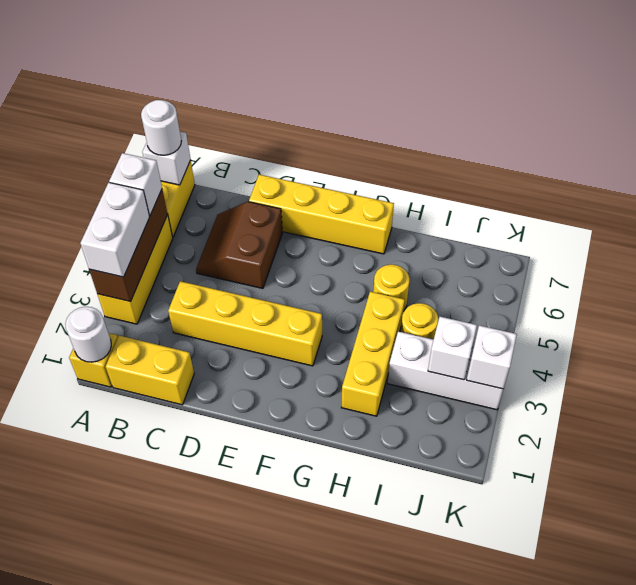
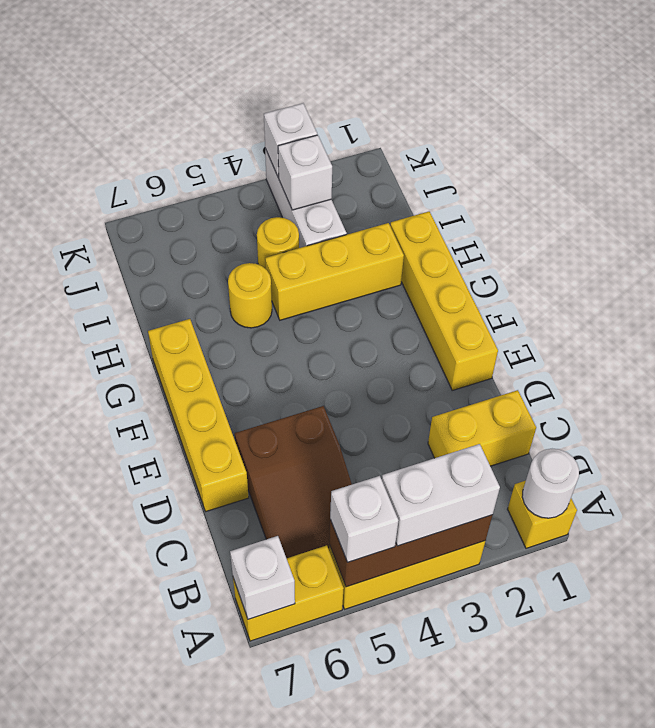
white round brick A7 level 3 -> none
yellow brick B1:C1 level 1 -> yellow brick C1:C2 level 1
yellow brick C3:F3 level 1 -> yellow brick E1:H1 level 1
brown slope C5:D6 level 1 top D -> brown slope B5:D6 level 1 top D

